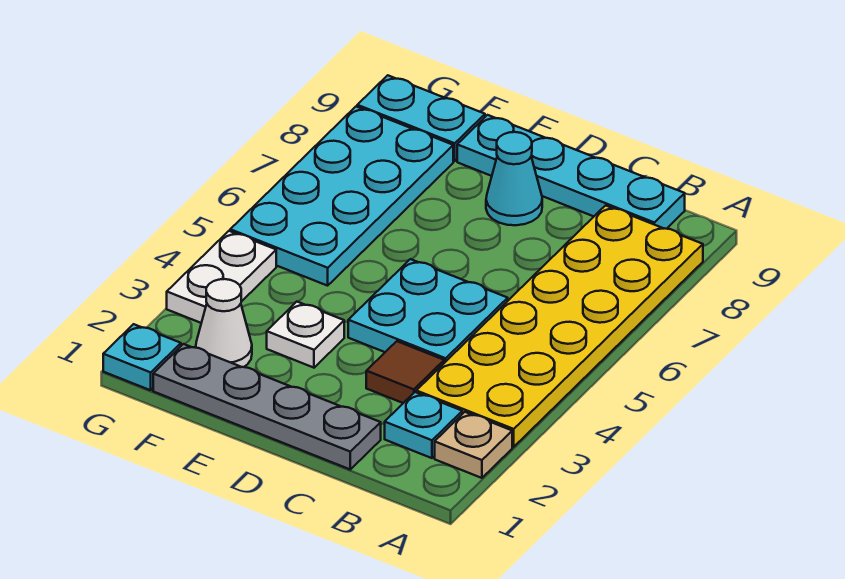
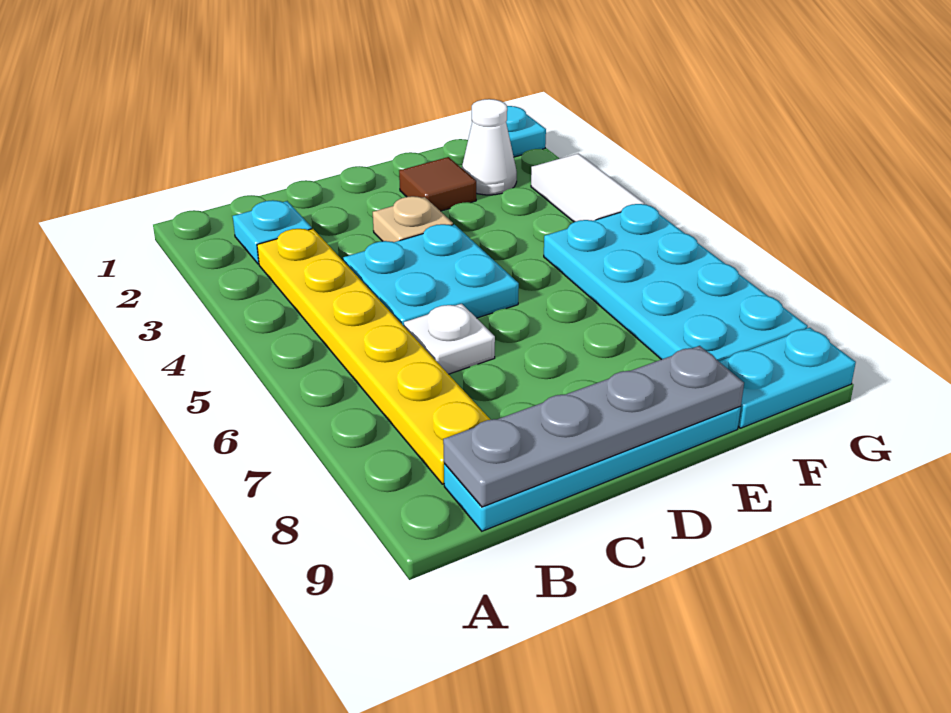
tan plate A2 level 1 -> tan plate D3 level 1
yellow plate A3:B8 level 1 -> yellow plate B3:B8 level 1
grey plate C1:F1 level 1 -> grey plate B9:E9 level 2
brown tile C3 level 1 -> brown tile E2 level 1
cyan cone D8 level 1 -> none
white plate E3 level 1 -> white plate C6 level 1
white plate G3:G4 level 1 -> white tile G3:G4 level 1

